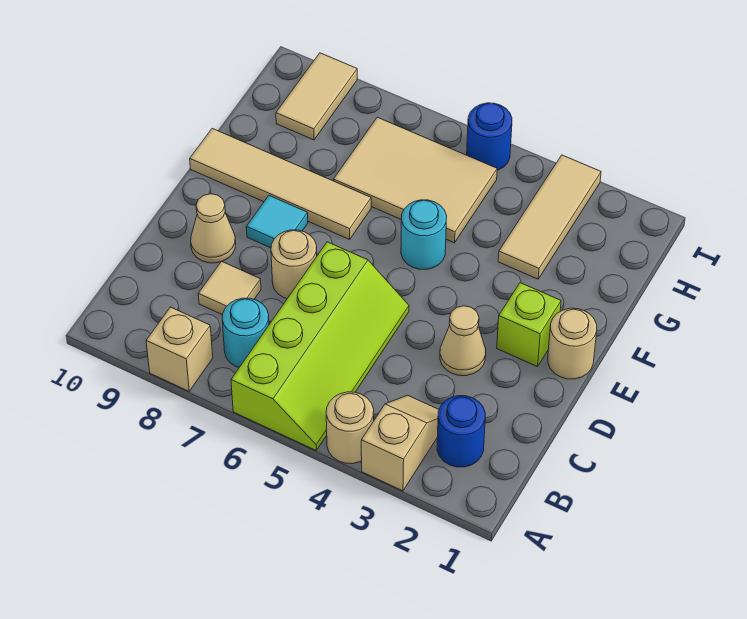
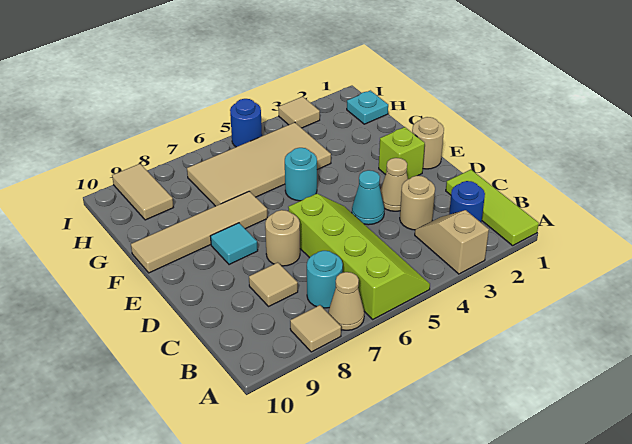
none -> lime tile A1:C1 level 1
tan round brick A4 level 1 -> tan round brick C3 level 1
tan brick A8 level 1 -> tan tile A8 level 1
none -> cyan cone D4 level 1
tan cone D9 level 1 -> tan cone A7 level 1
tan tile G3:I3 level 1 -> tan tile I3 level 1
tan tile G5:H7 level 1 -> tan tile G4:H7 level 1
none -> cyan plate H1 level 1

